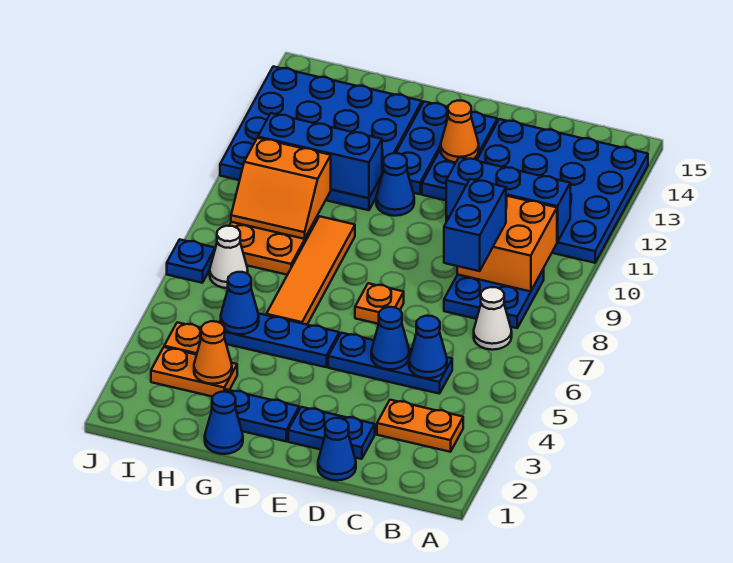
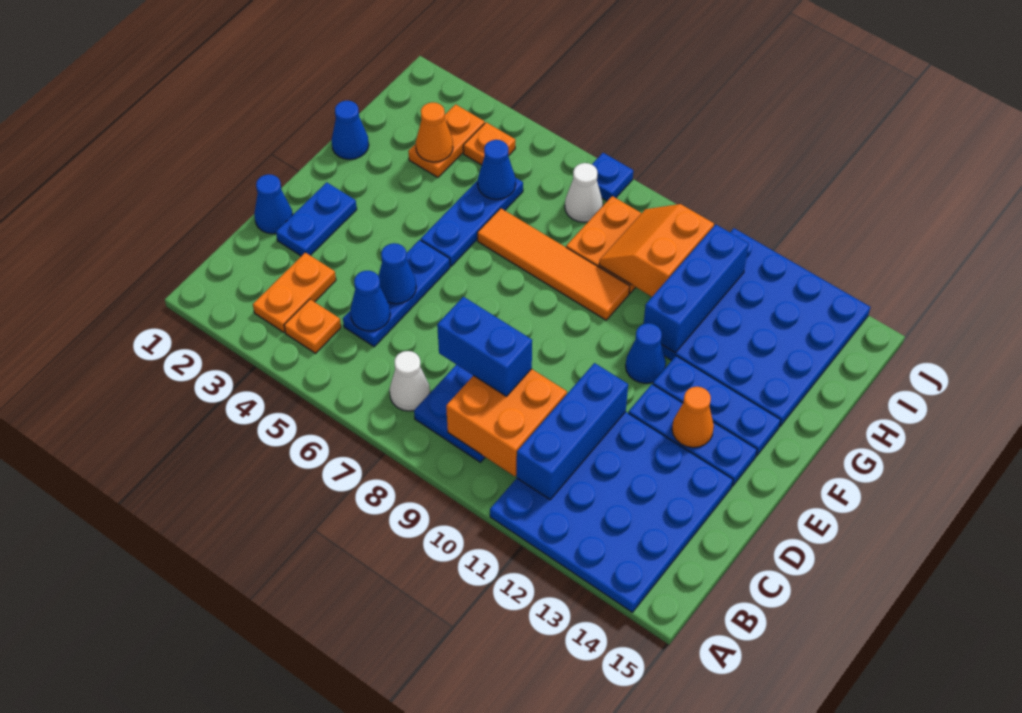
orange plate E7 level 1 -> orange plate B4 level 1
blue plate F2:G2 level 1 -> none

